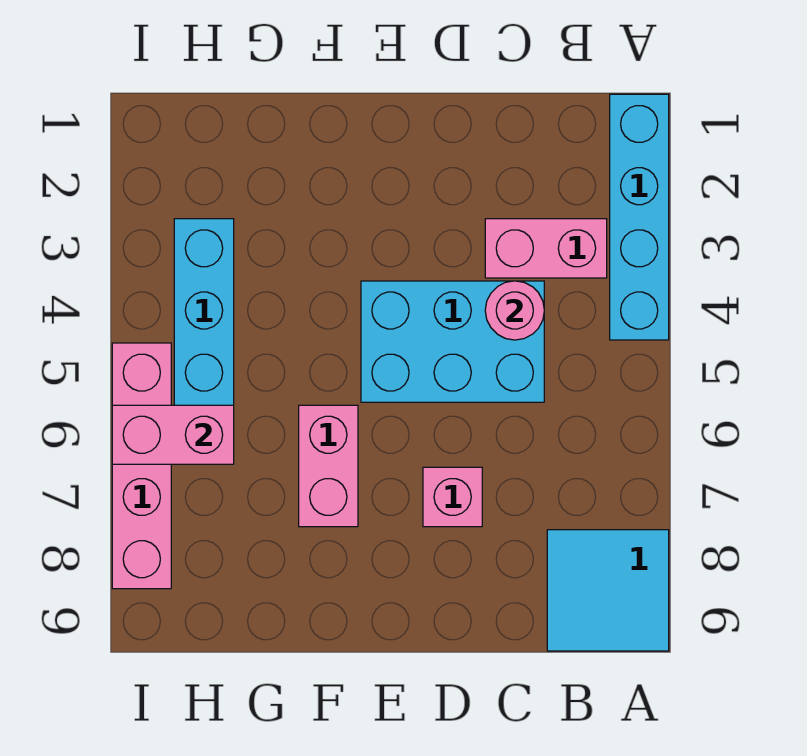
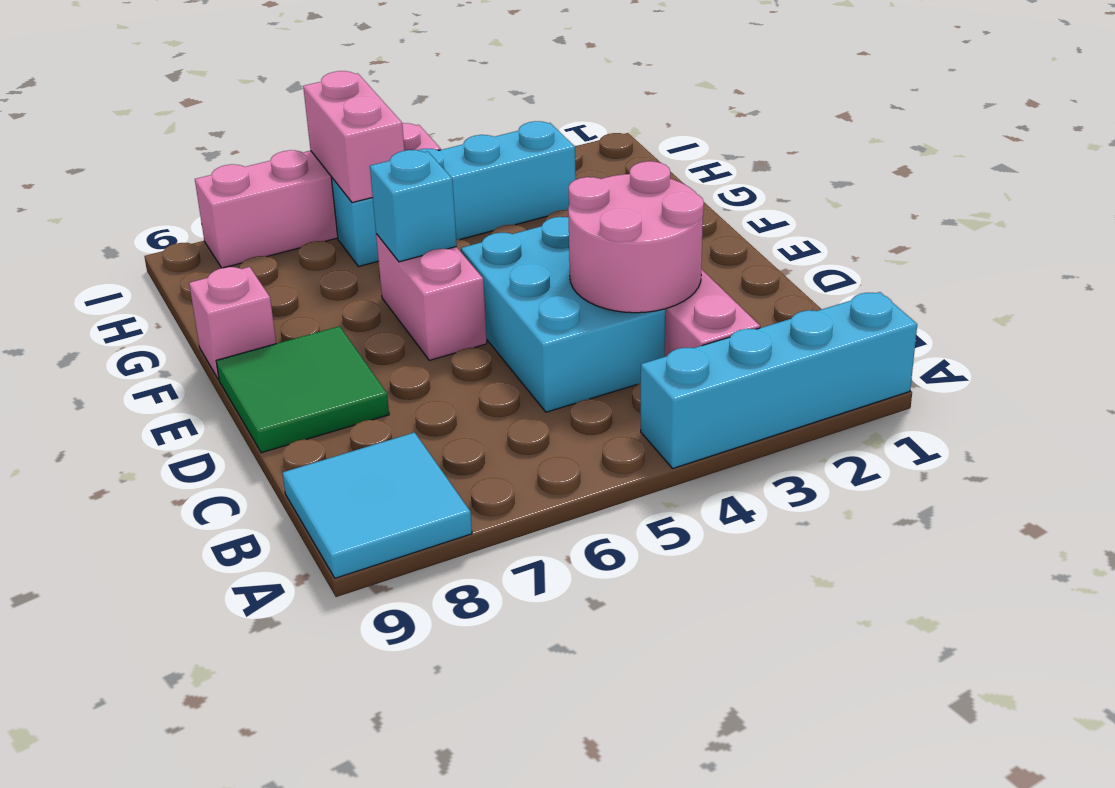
pink round brick C4 level 2 -> pink round brick C3:D4 level 2
pink brick D7 level 1 -> pink brick F9 level 1
none -> green tile D8:E9 level 1
pink brick F6:F7 level 1 -> pink brick E6:F6 level 1
none -> cyan brick F6 level 2

